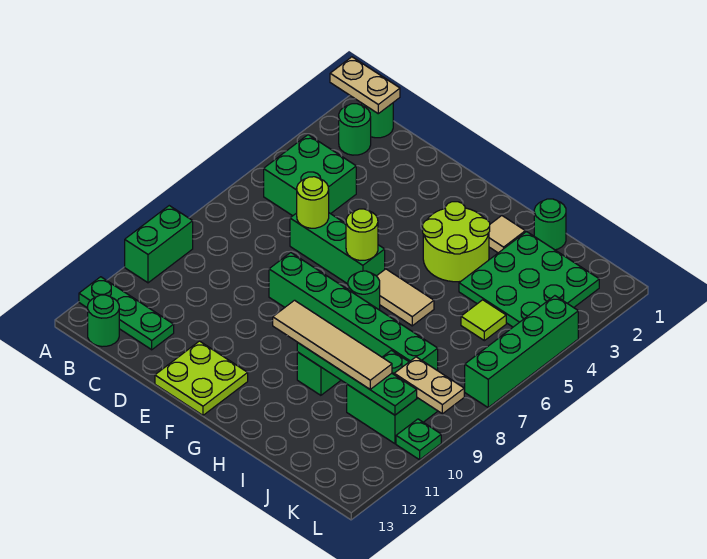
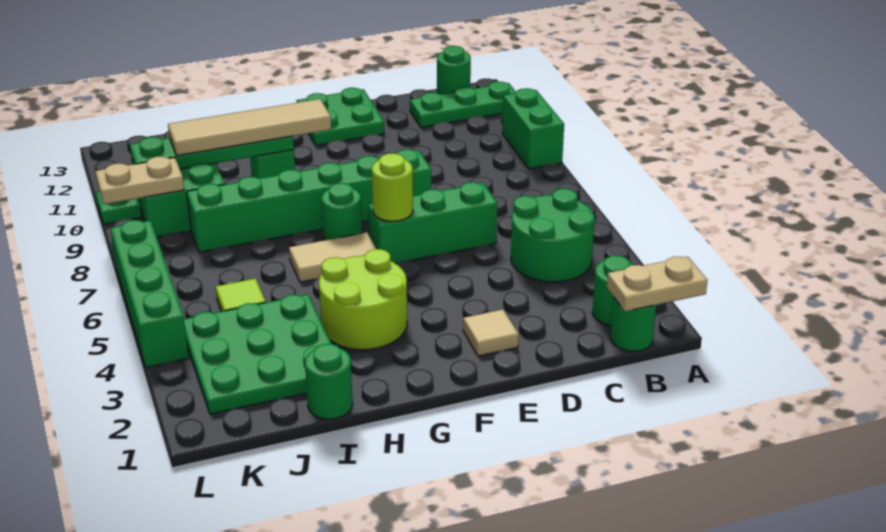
green brick B4:C5 level 1 -> green round brick B4:C5 level 1
lime round brick D6 level 2 -> none
lime plate E12:F13 level 1 -> green plate E12:F13 level 1
tan tile H2 level 1 -> tan tile E2 level 1

